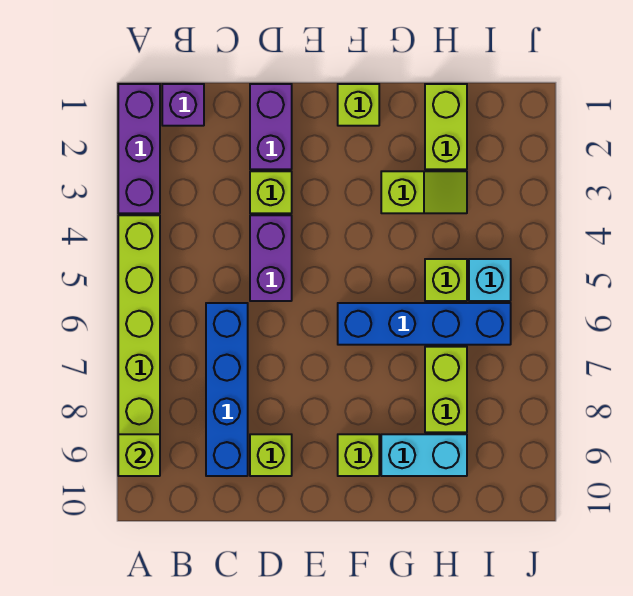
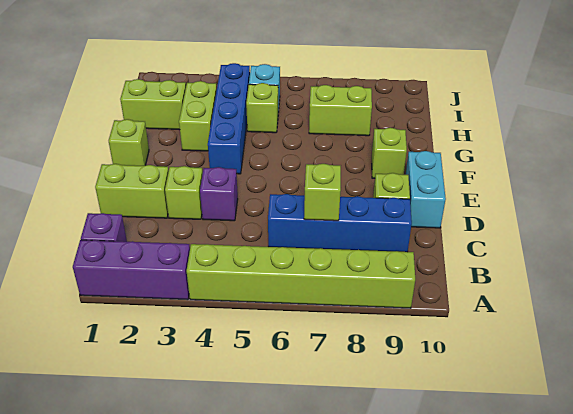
lime brick A9 level 2 -> lime brick C7 level 2
purple brick D1:D2 level 1 -> lime brick D1:D2 level 1
purple brick D4:D5 level 1 -> purple brick D4 level 1
blue brick F6:I6 level 1 -> blue brick F4:I4 level 1
lime slope G3:H3 level 1 top G -> lime brick G3:H3 level 1
cyan brick G9:H9 level 1 -> cyan brick D10:E10 level 1

